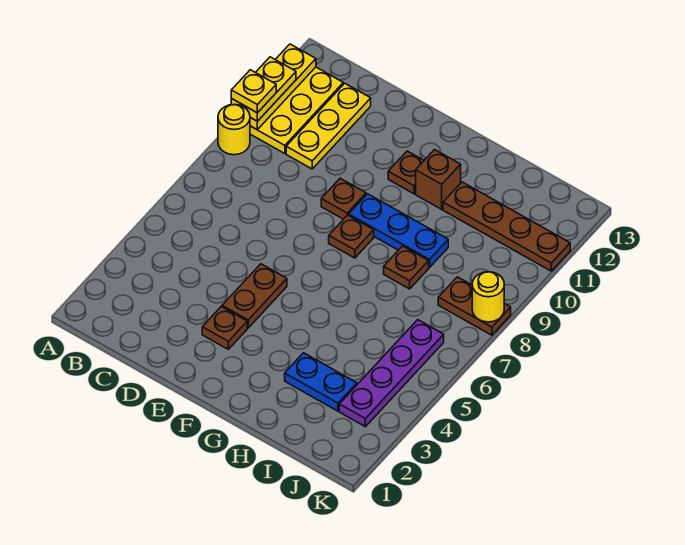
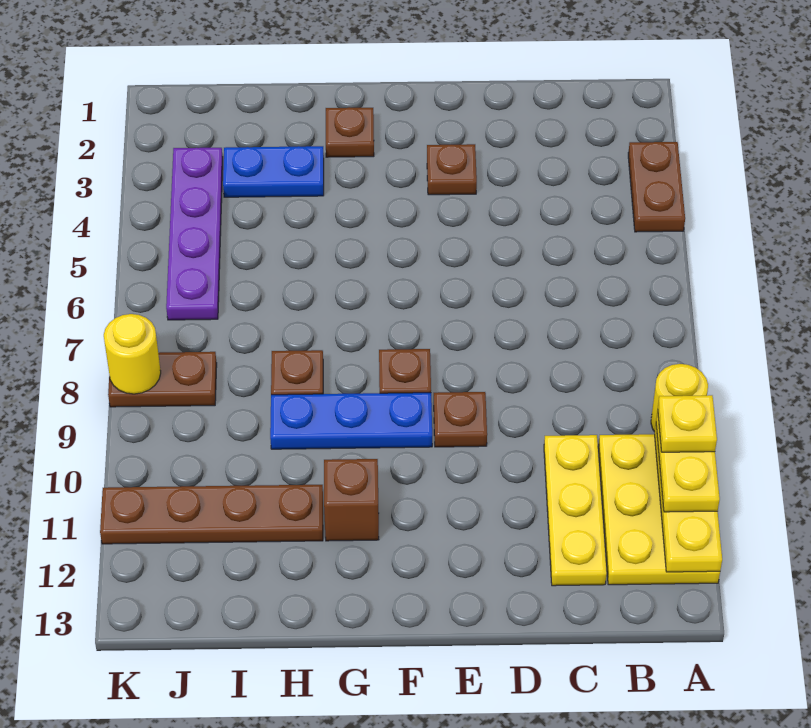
brown plate E4:E5 level 1 -> brown plate A3:A4 level 1
brown plate F11 level 1 -> brown plate G2 level 1

